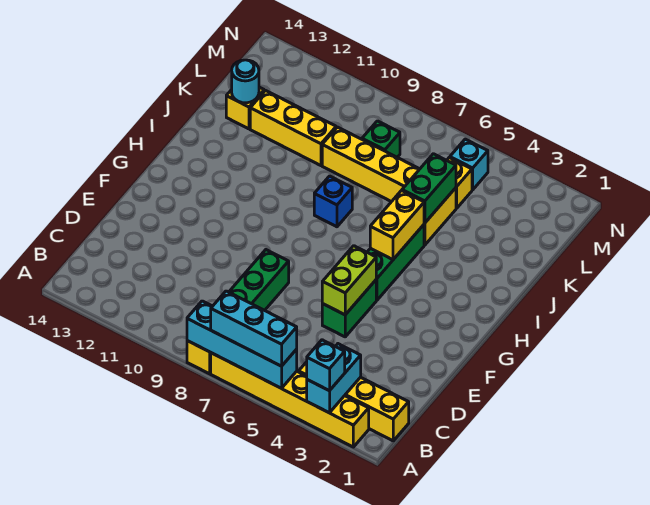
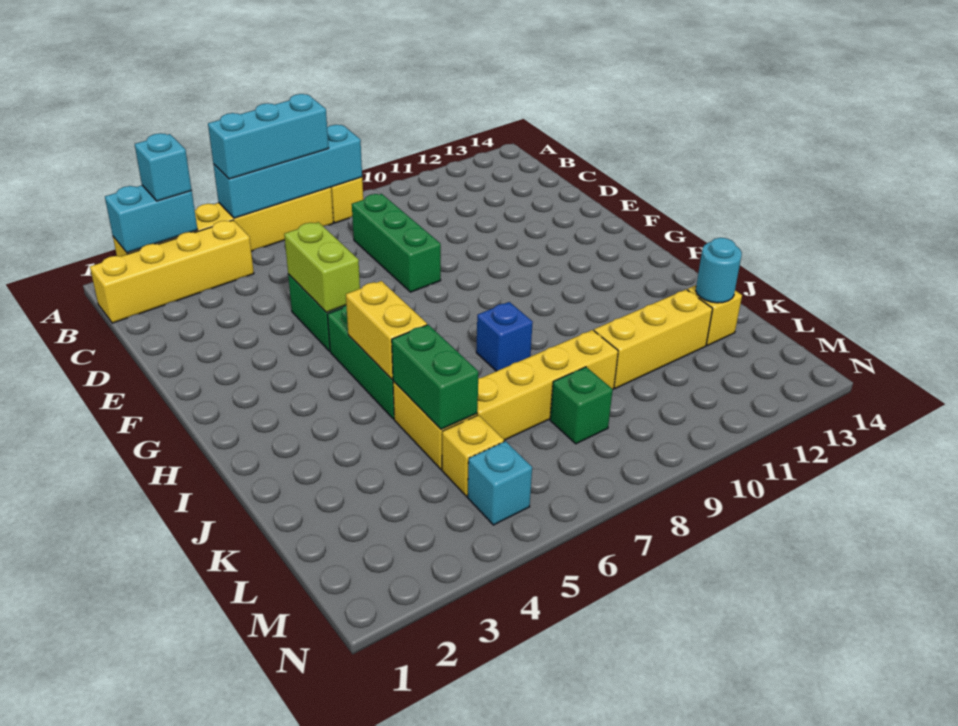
cyan brick A3:B3 level 2 -> cyan brick A2:A3 level 2

